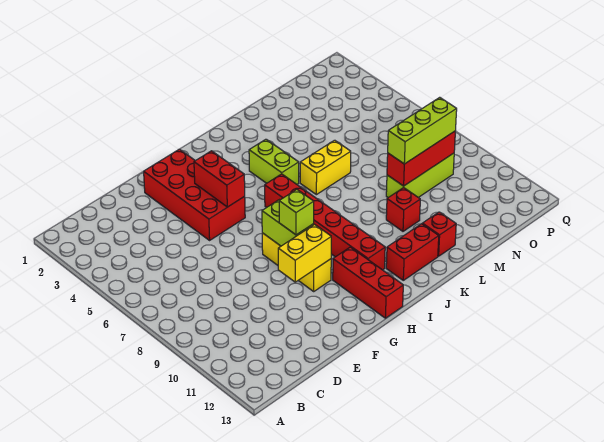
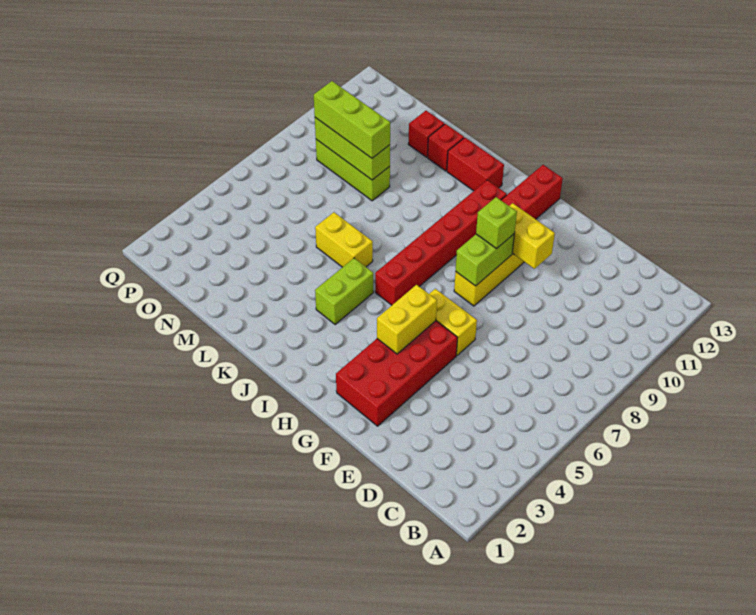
none -> yellow brick F6:G6 level 1
red brick G4:G5 level 2 -> yellow brick G4:G5 level 2
red brick L10 level 1 -> red brick M12 level 1
red brick M9:O9 level 2 -> lime brick M9:O9 level 2

